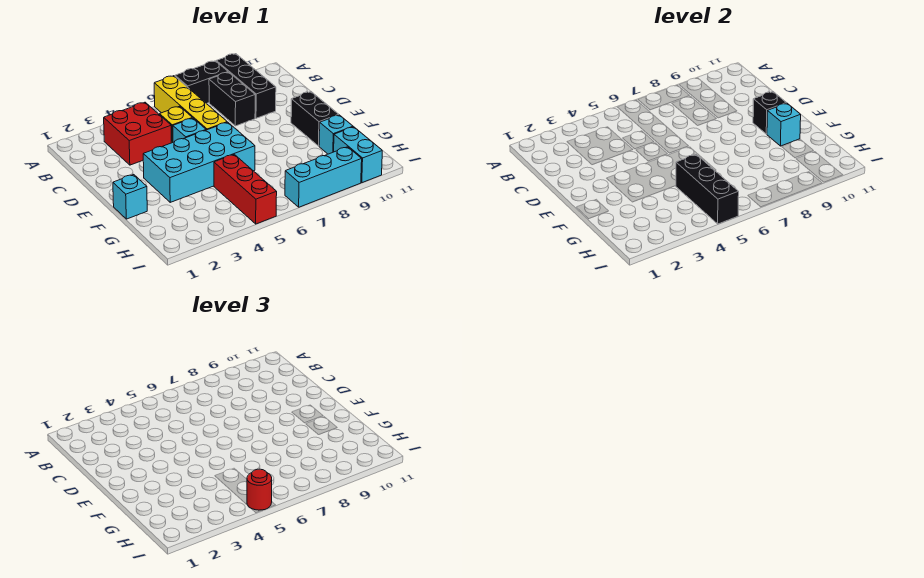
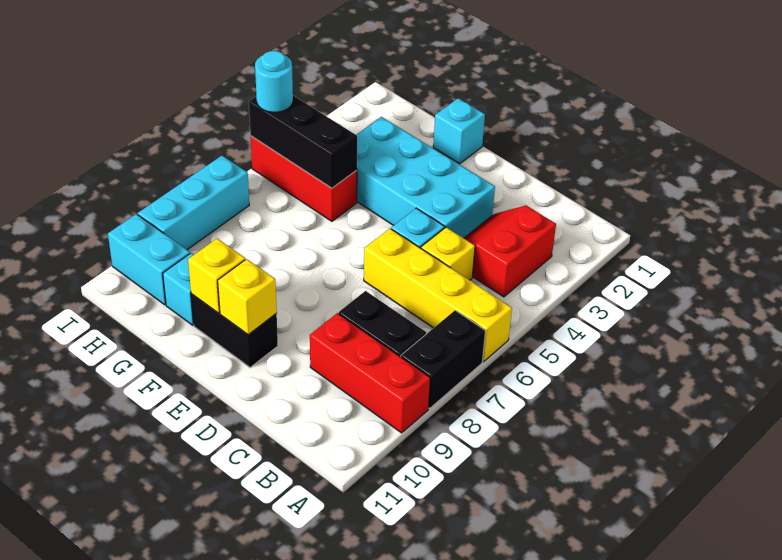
black brick A9:C9 level 1 -> red brick A9:C9 level 1
red brick B3:C4 level 1 -> red slope B3:C4 level 1 top B
cyan brick E3:F6 level 1 -> cyan brick D3:G4 level 1
black brick E10 level 2 -> yellow brick E10 level 2
cyan brick F10 level 2 -> yellow brick F10 level 2
red round brick I5 level 3 -> cyan round brick I5 level 3

